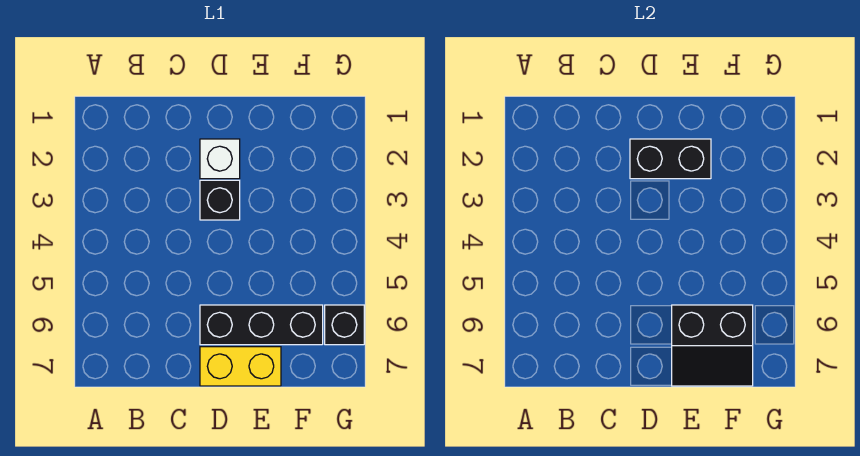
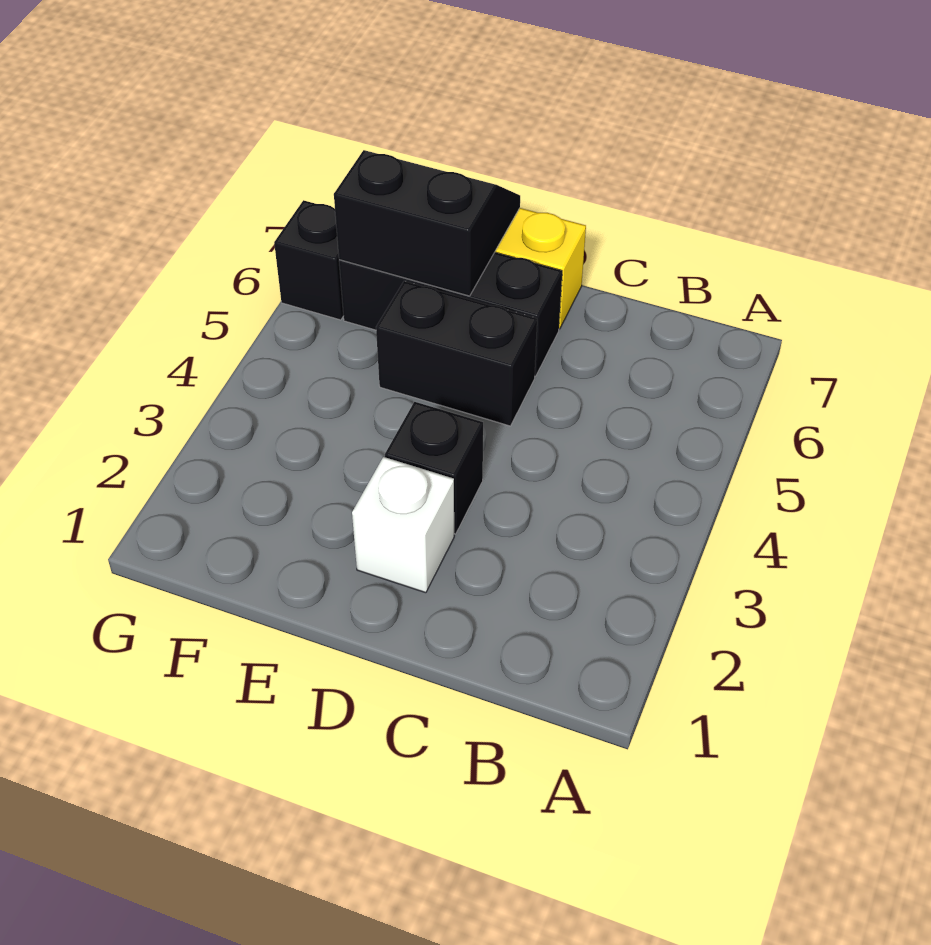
black brick D2:E2 level 2 -> black brick D5:E5 level 1

